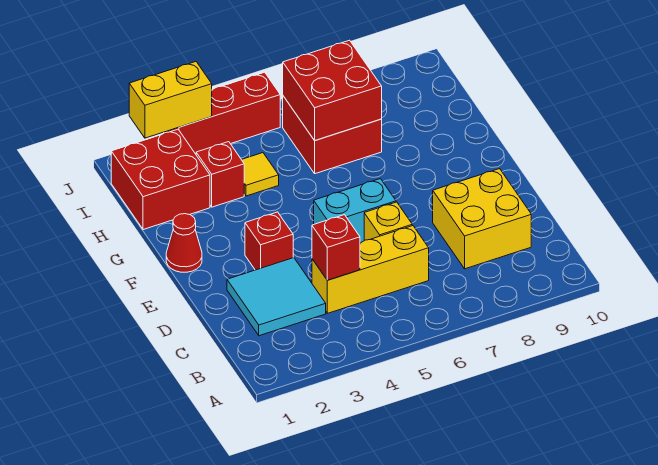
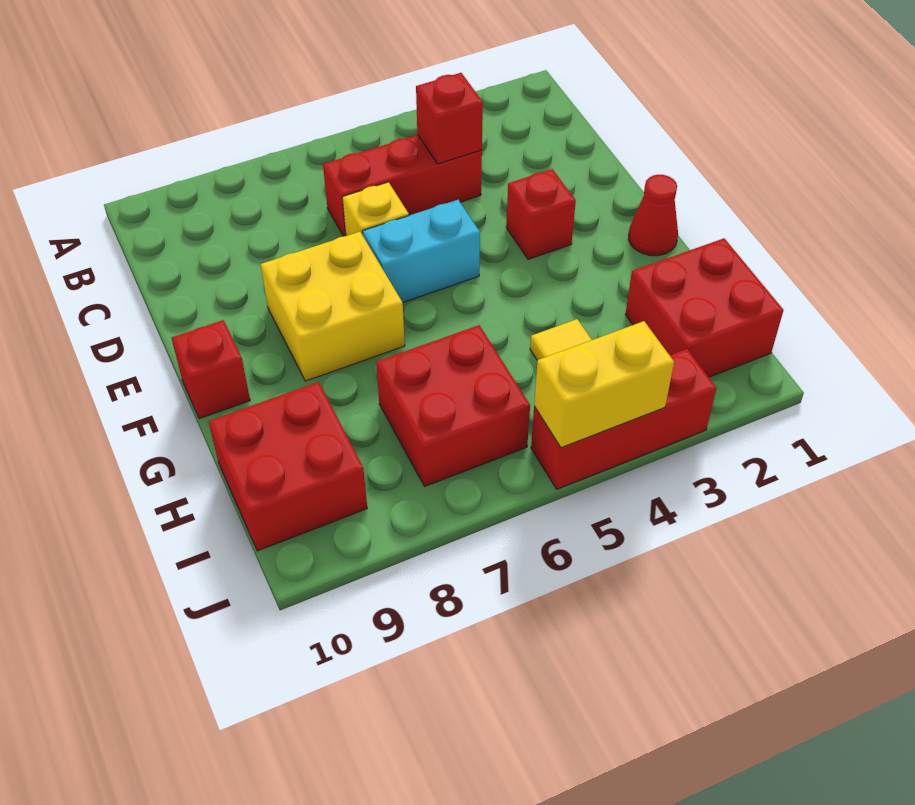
cyan tile C2:D3 level 1 -> none
yellow brick C4:C6 level 1 -> red brick C4:C6 level 1
yellow brick C8:D9 level 1 -> yellow brick E7:F8 level 1
red brick H3 level 1 -> red brick F10 level 1
red brick H6:I7 level 2 -> red brick H9:I10 level 1
yellow brick J2:J3 level 2 -> yellow brick J4:J5 level 2

